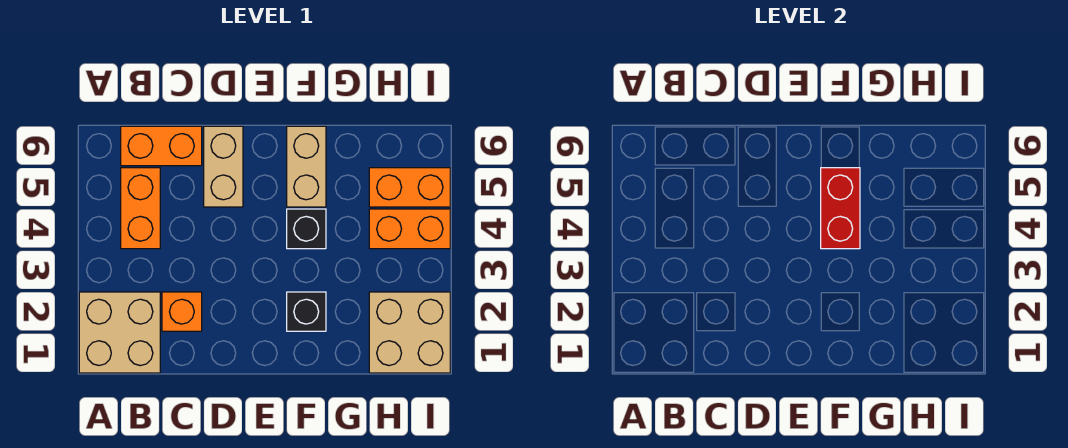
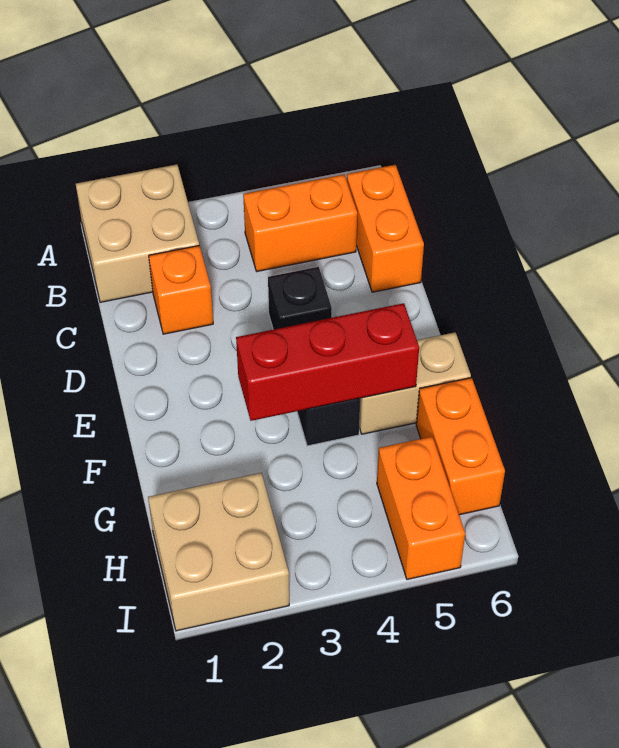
tan brick D5:D6 level 1 -> none
black brick F2 level 1 -> black brick D4 level 1
red brick F4:F5 level 2 -> red brick F3:F5 level 2
orange brick H4:I4 level 1 -> orange brick G6:H6 level 1

